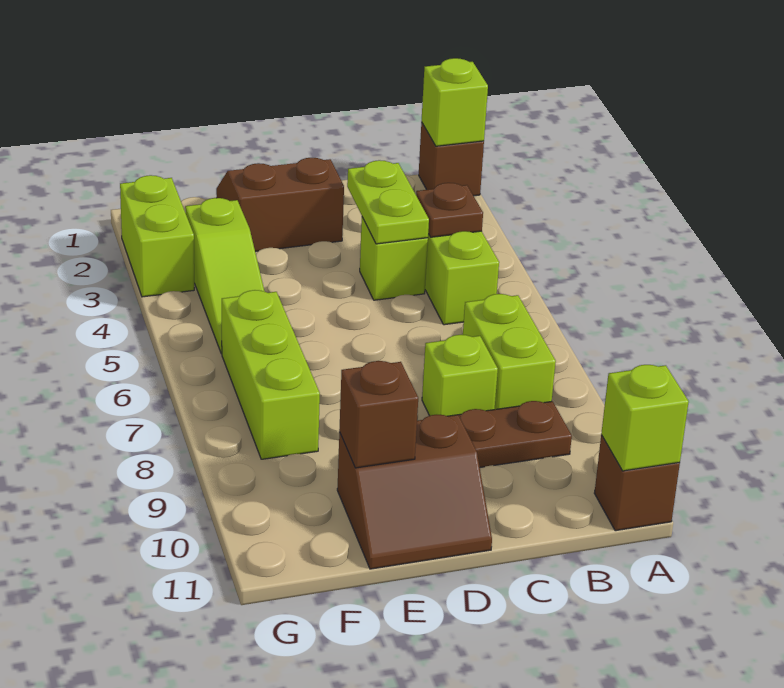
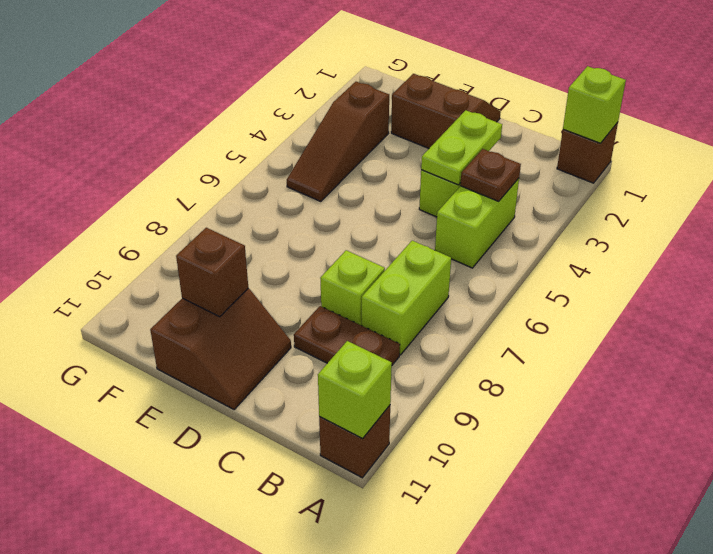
brown slope D10:E11 level 1 top 10 -> brown slope D10:E11 level 1 top E
lime slope F3:F5 level 1 top 3 -> brown slope F3:F5 level 1 top 3
lime brick F6:F8 level 1 -> none
lime brick G2:G3 level 1 -> none

